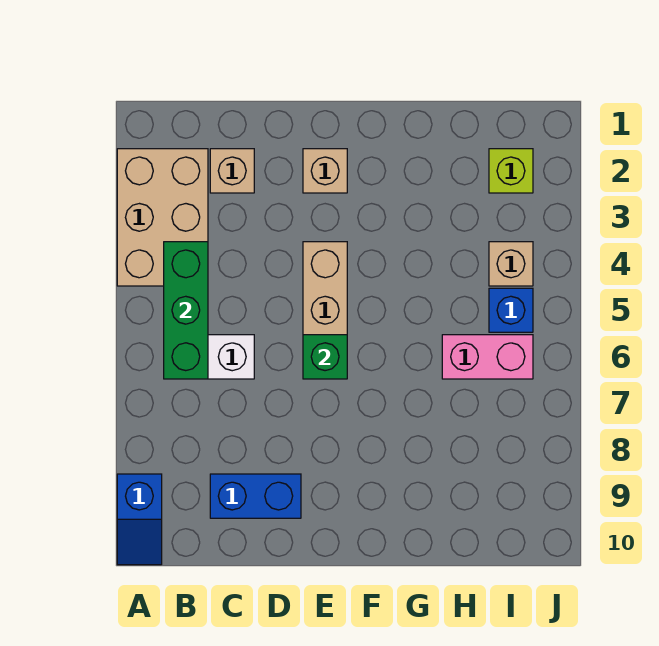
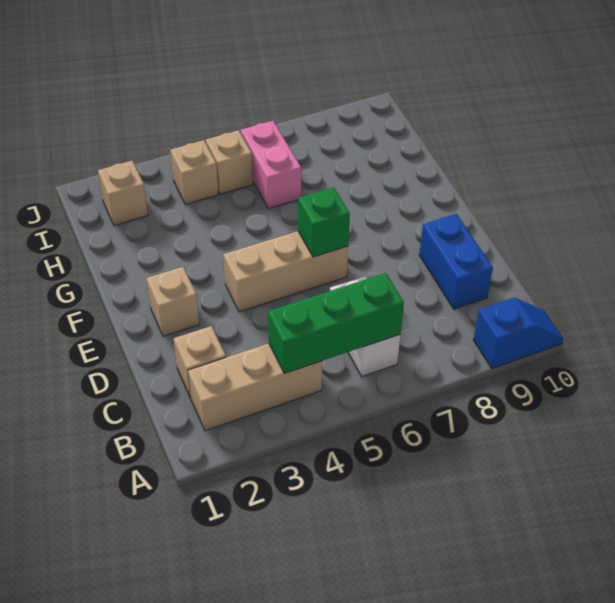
tan brick A2:B4 level 1 -> tan brick B2:B4 level 1
lime brick I2 level 1 -> tan brick I2 level 1
blue brick I5 level 1 -> tan brick I5 level 1

